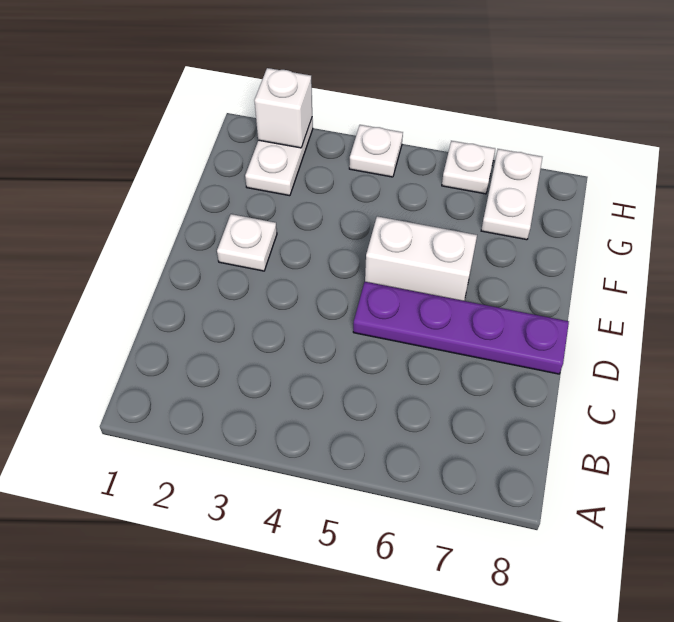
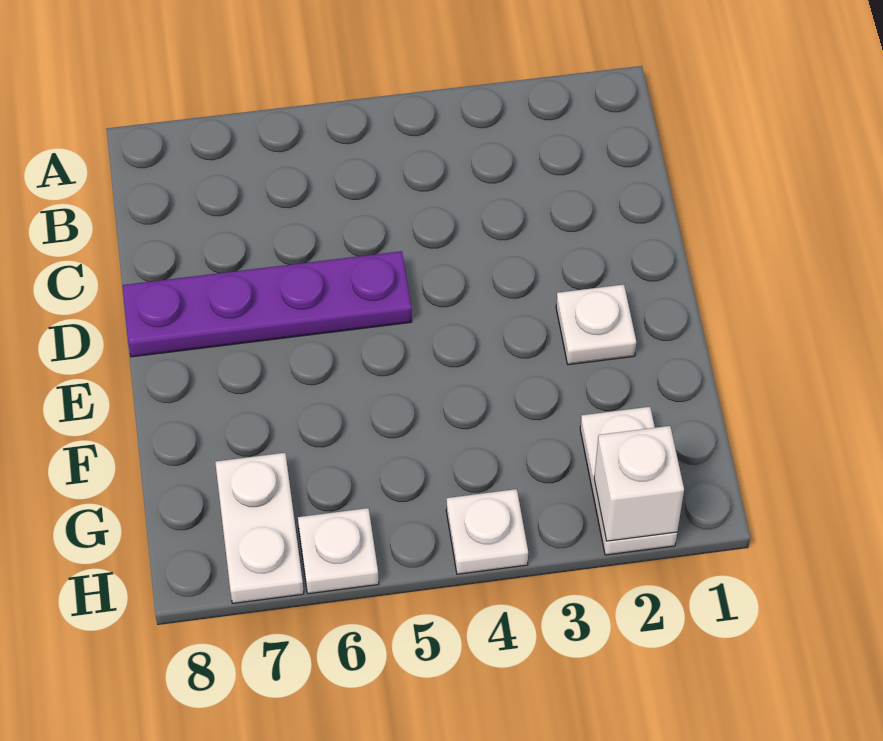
white brick E5:E6 level 1 -> none

